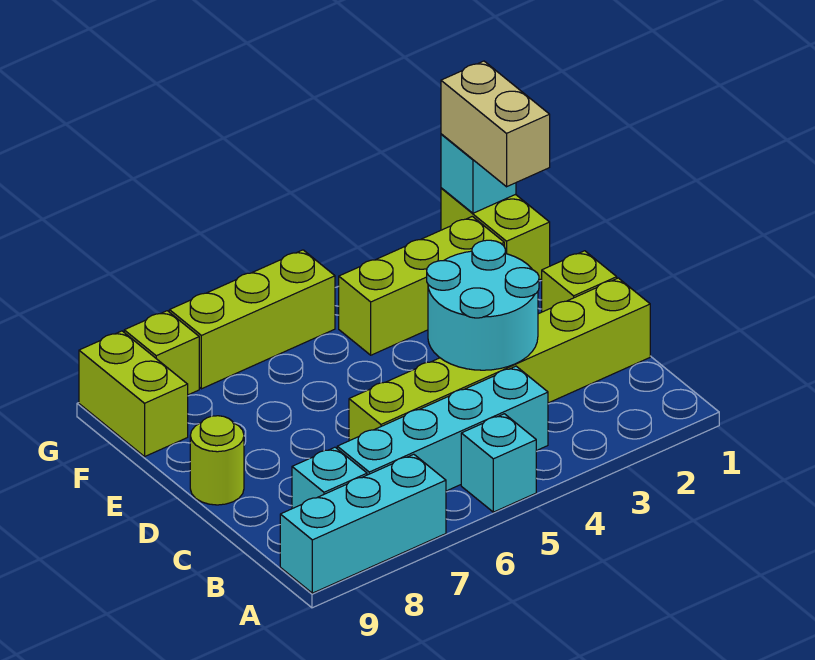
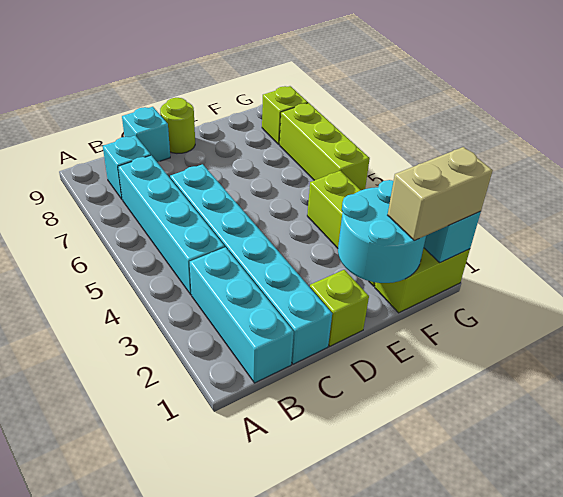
cyan brick A5 level 1 -> cyan brick C9 level 1
cyan brick A7:A9 level 1 -> cyan brick B1:B3 level 1
lime brick C1:C6 level 1 -> cyan brick C1:C6 level 1
cyan round brick C3:D4 level 2 -> cyan round brick E1:F2 level 2
lime brick F9:G9 level 1 -> none

